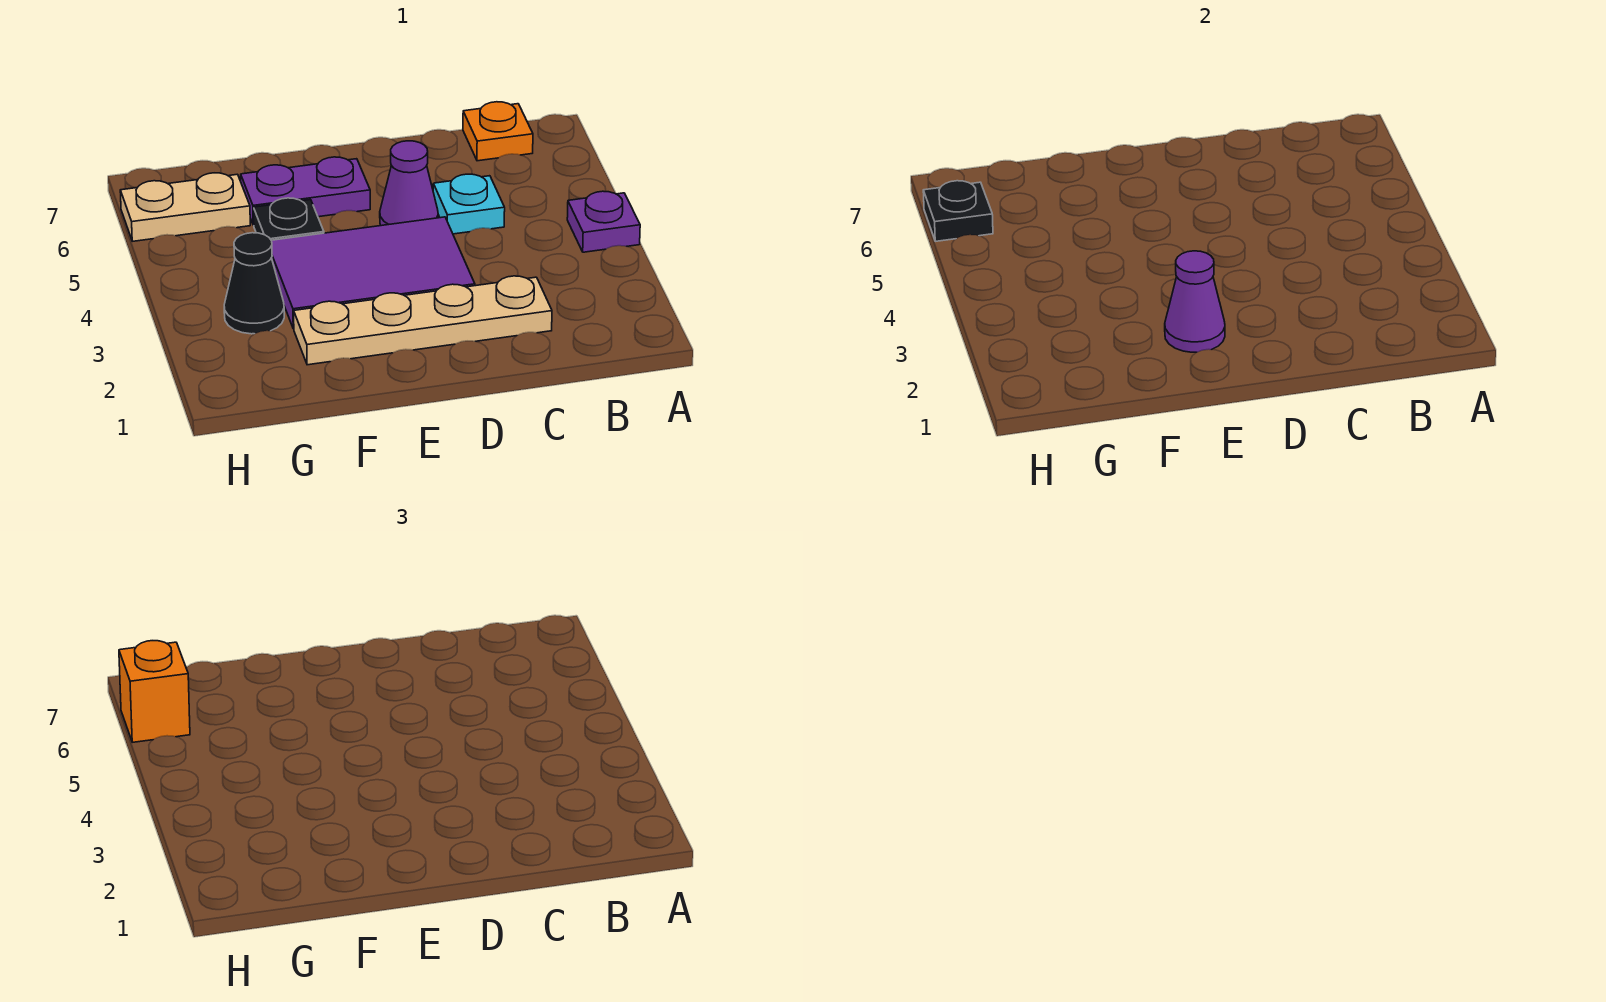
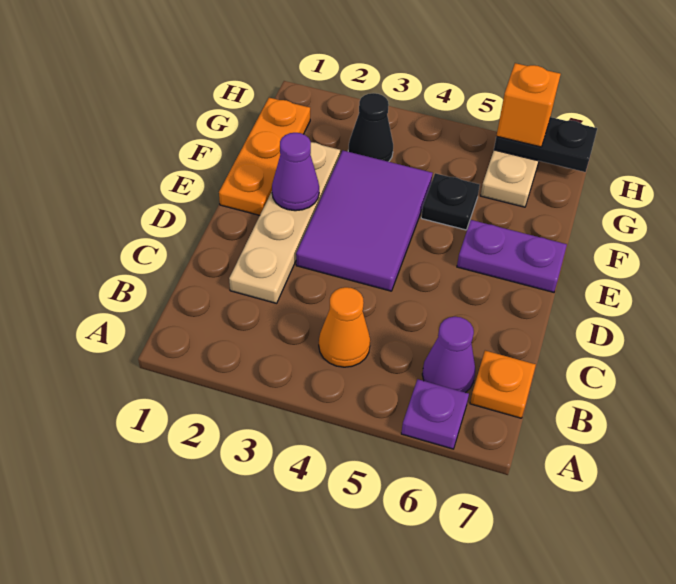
purple plate A4 level 1 -> purple plate A6 level 1
none -> orange cone B4 level 1
cyan plate C5 level 1 -> none
purple cone D5 level 1 -> purple cone B6 level 1
none -> orange plate E1:G1 level 1
purple plate E6:F6 level 1 -> purple plate E6:E7 level 1
black plate H6 level 2 -> black plate H6:H7 level 2

